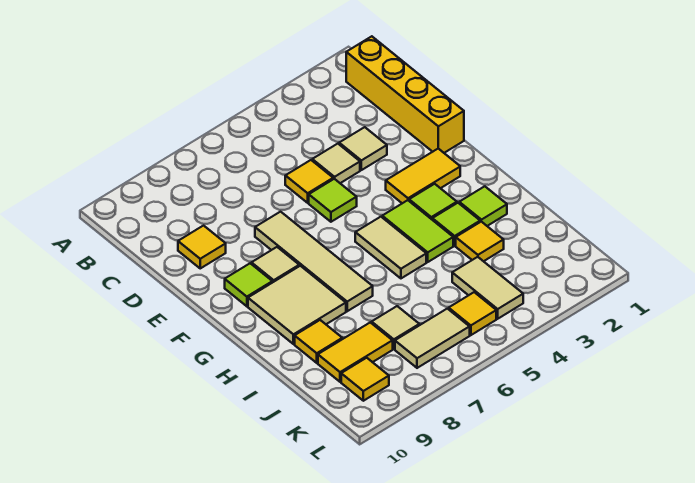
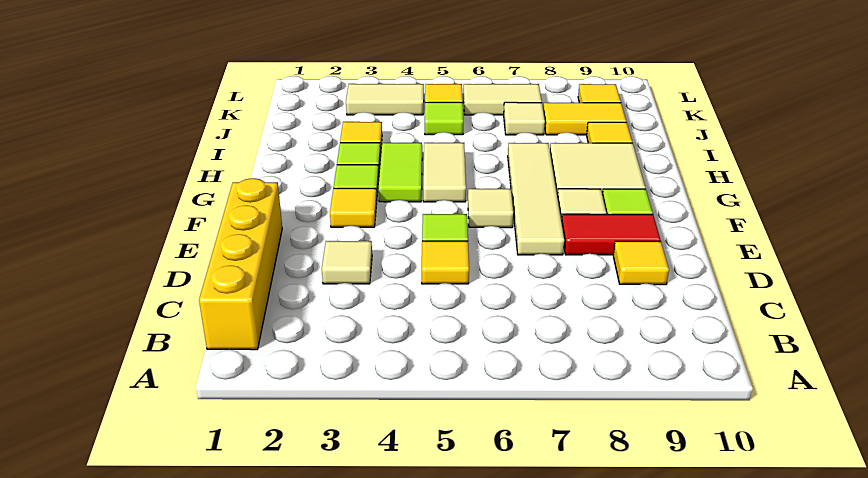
tan tile D4 level 1 -> tan tile F6 level 1
none -> red tile E8:E9 level 1
yellow tile F2:F3 level 1 -> yellow tile F3 level 1
lime tile H2 level 1 -> lime tile J5 level 1
tan tile J4:K4 level 1 -> tan tile K3:K4 level 1

